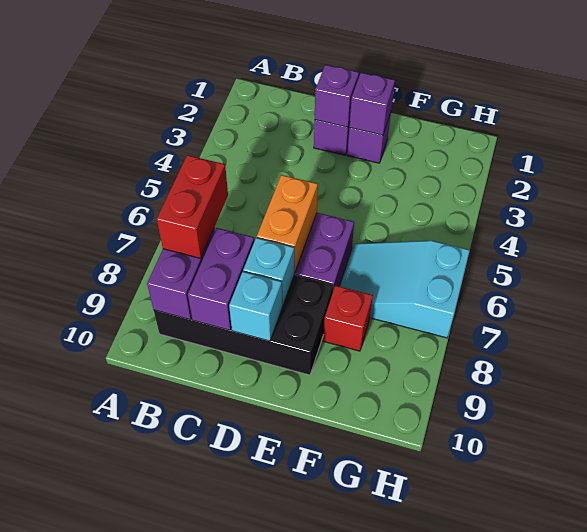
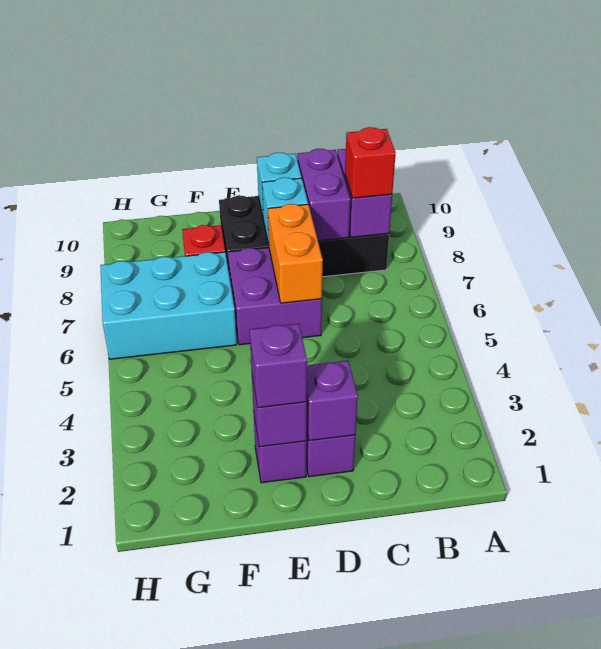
red brick B7:B8 level 3 -> red brick B8 level 3
none -> purple brick E2 level 3
cyan slope F6:H7 level 1 top H -> cyan brick F6:H7 level 1

